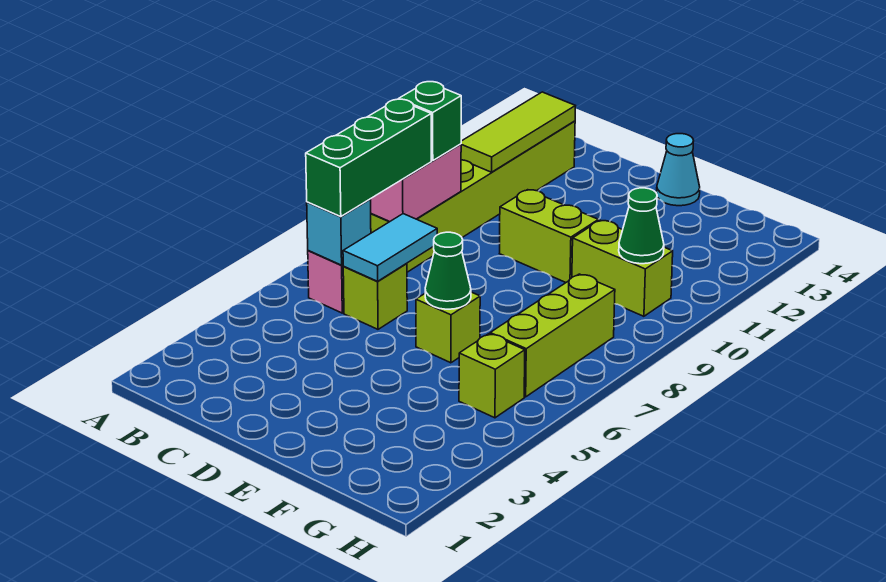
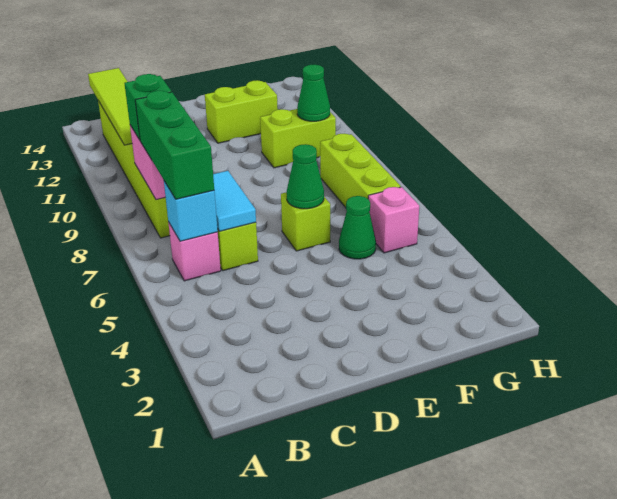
lime tile B11:B13 level 2 -> lime tile B11:B14 level 2
lime brick D10:E10 level 1 -> lime brick E12:F12 level 1
cyan cone E14 level 1 -> none
none -> green cone F5 level 1
lime brick G5 level 1 -> pink brick G5 level 1

